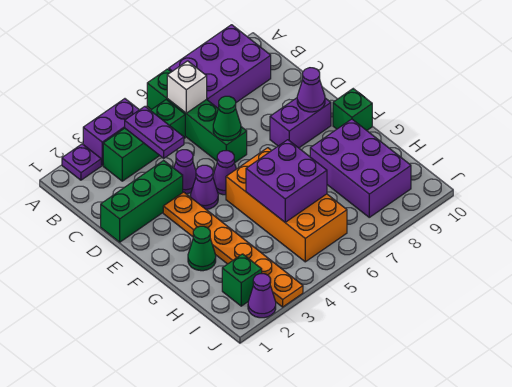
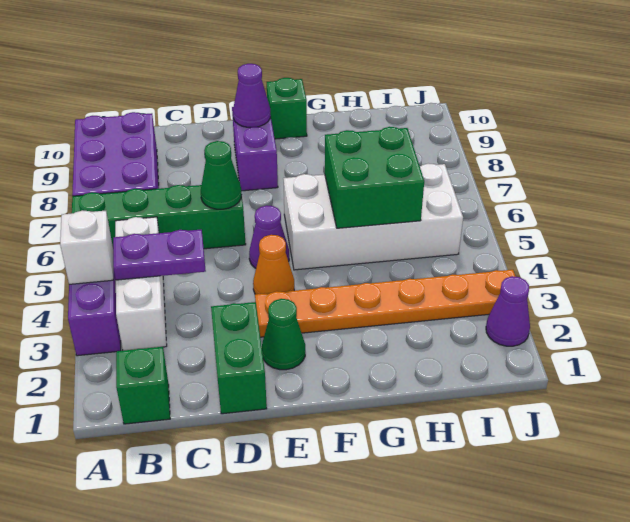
purple plate A2 level 1 -> none
green brick B3:B5 level 1 -> white brick B3:B5 level 1
white brick B6 level 2 -> white brick A4 level 2
green brick D1:D3 level 1 -> green brick D1:D2 level 1
purple cone D4 level 1 -> none
purple cone E4 level 1 -> orange cone E4 level 1
orange brick F5:I6 level 1 -> white brick F5:I6 level 1
green cone G2 level 1 -> green cone E2 level 1
purple brick G5:H6 level 2 -> green brick G5:H6 level 2
purple brick G8:I9 level 1 -> none
green brick I2 level 1 -> green brick B1 level 1

